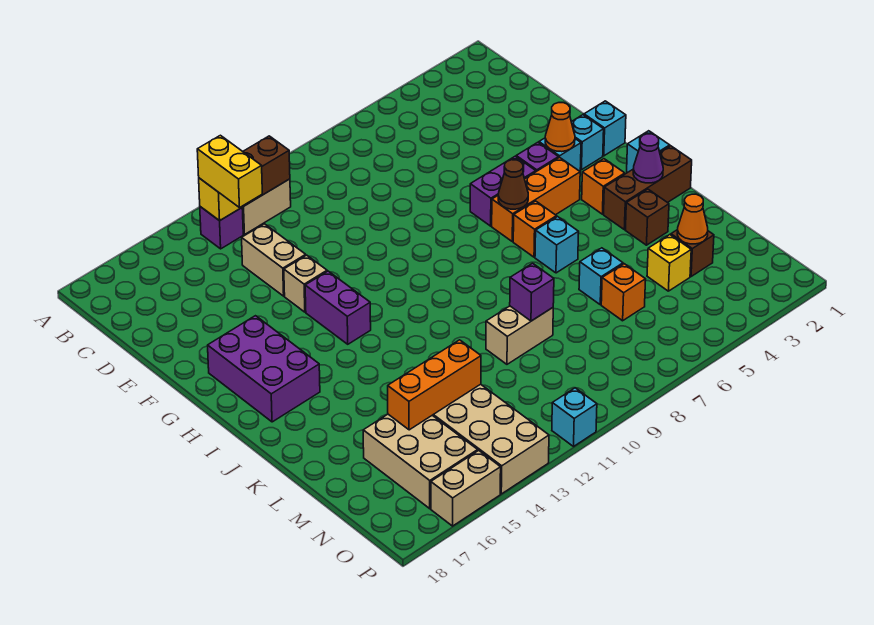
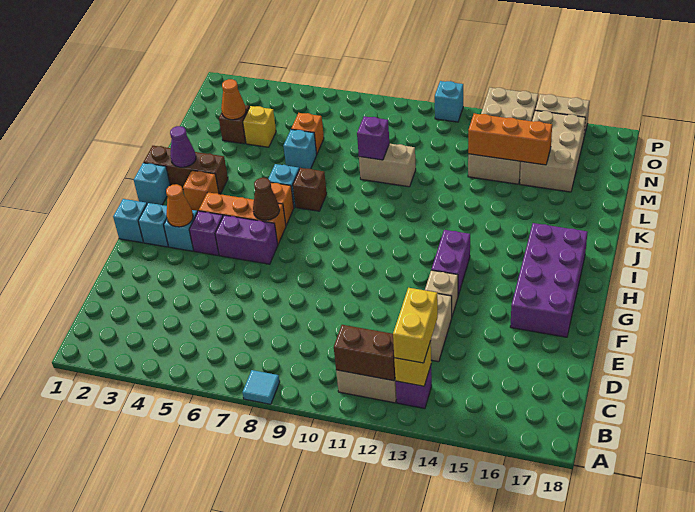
none -> cyan tile A8 level 1
purple brick G16:I17 level 1 -> purple brick F16:I17 level 1
brown brick K3 level 1 -> brown brick J7 level 1

